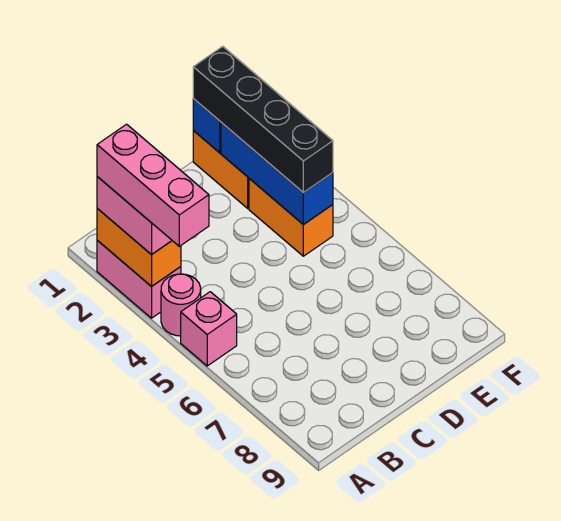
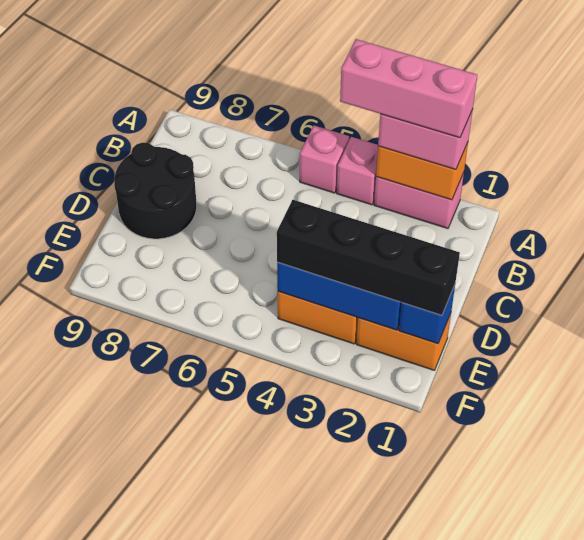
pink round brick A4 level 1 -> pink brick A4 level 1
none -> black round brick C8:D9 level 1

